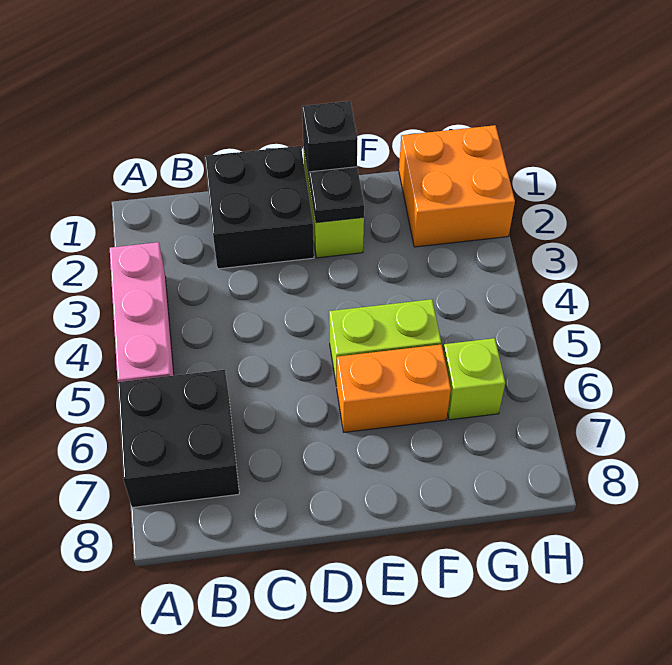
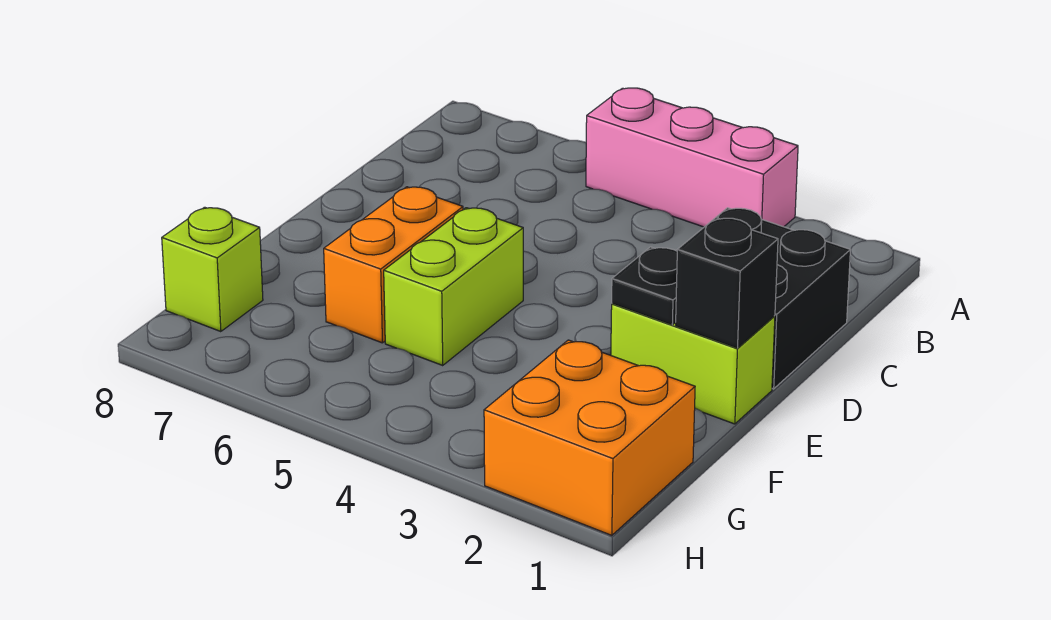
black brick A6:B7 level 1 -> none
lime brick G6 level 1 -> lime brick G8 level 1

